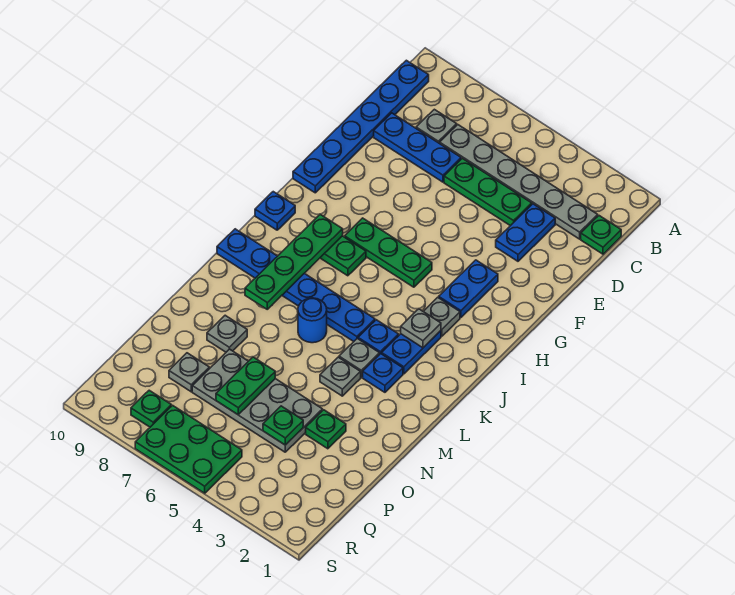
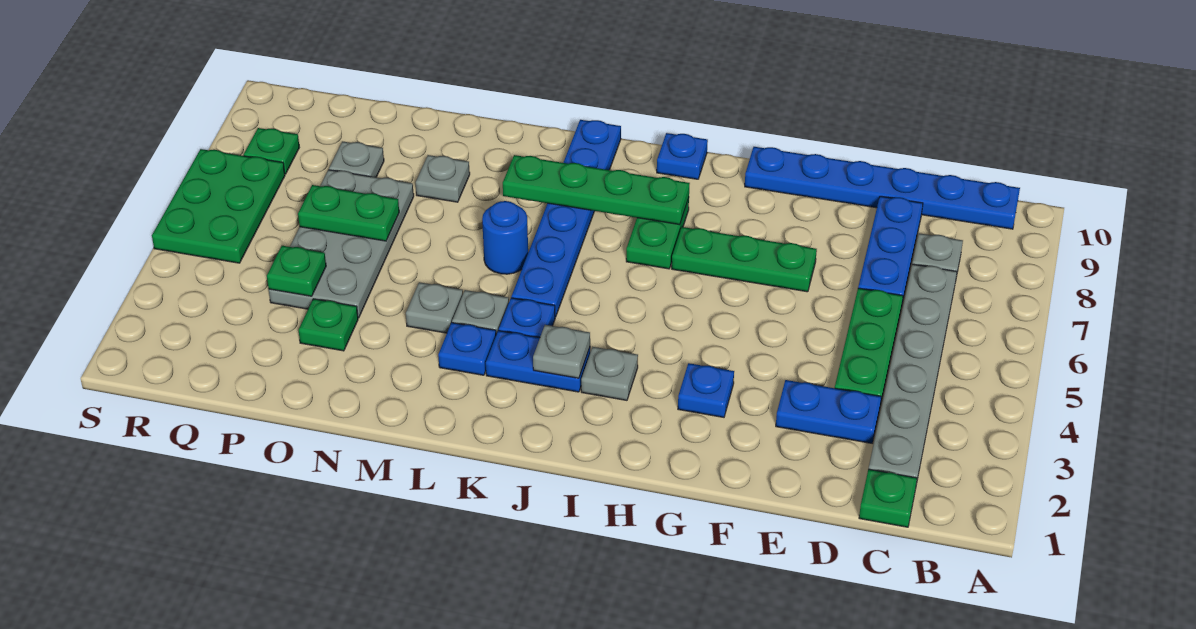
blue plate G3:H3 level 1 -> blue plate G3 level 1
green plate H5:H7 level 1 -> green plate F7:H7 level 1

